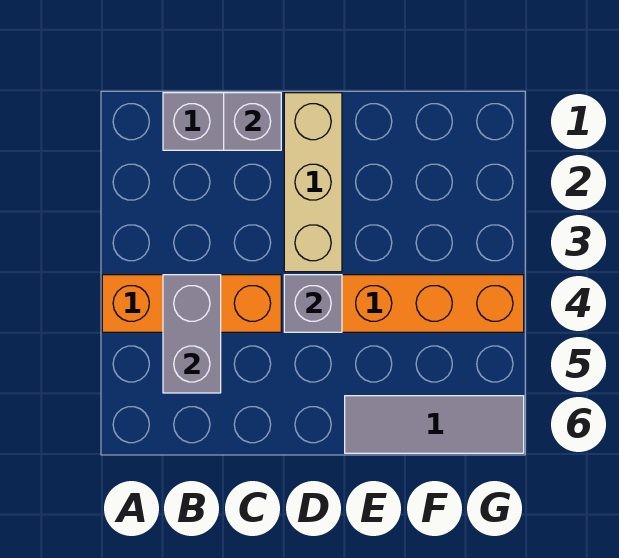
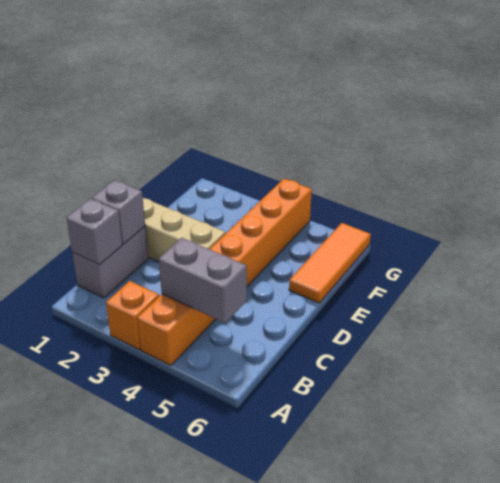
none -> orange brick A3 level 1
grey brick D4 level 2 -> grey brick B1 level 2
grey tile E6:G6 level 1 -> orange tile E6:G6 level 1

